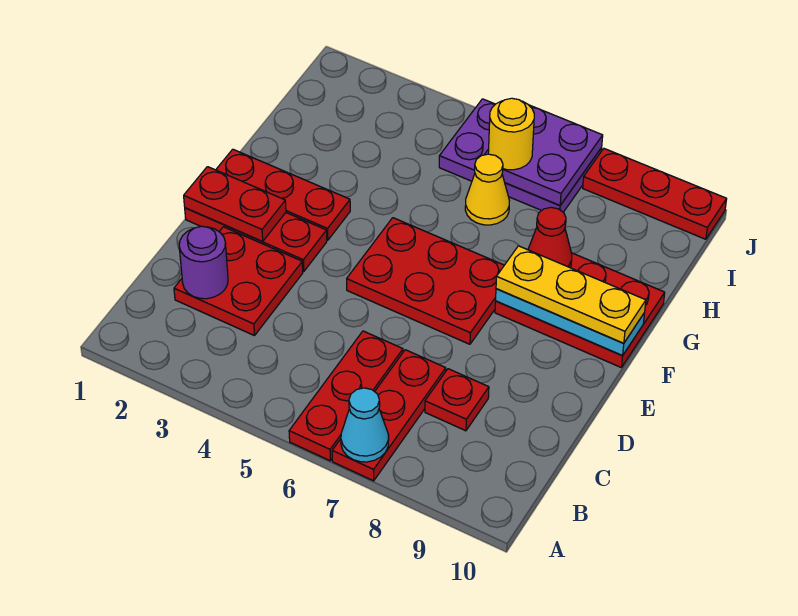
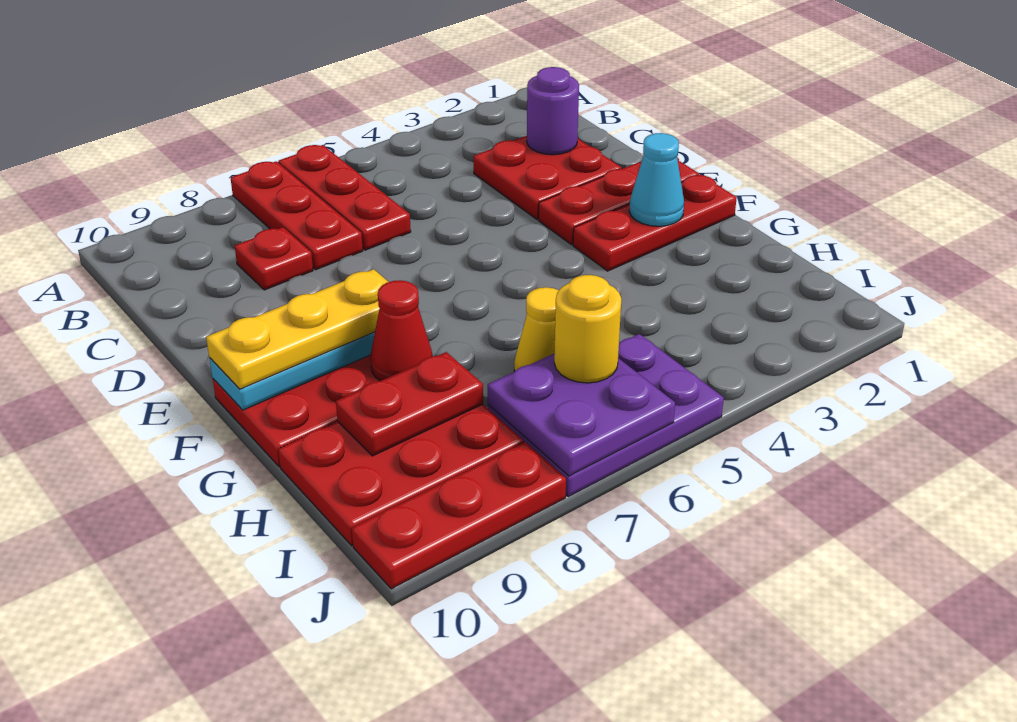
cyan cone A7 level 2 -> cyan cone F2 level 2
red plate E1:E2 level 2 -> red plate H8:H9 level 2
red plate E5:F7 level 1 -> red plate H8:I10 level 1

